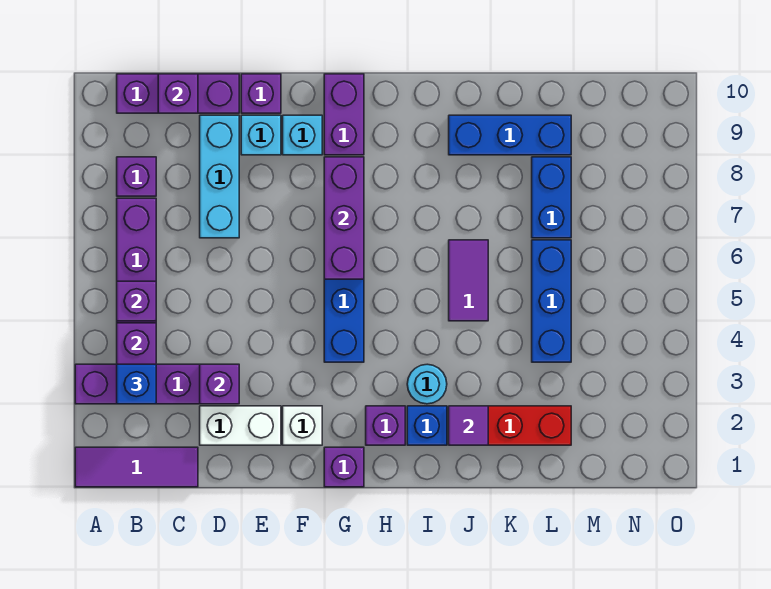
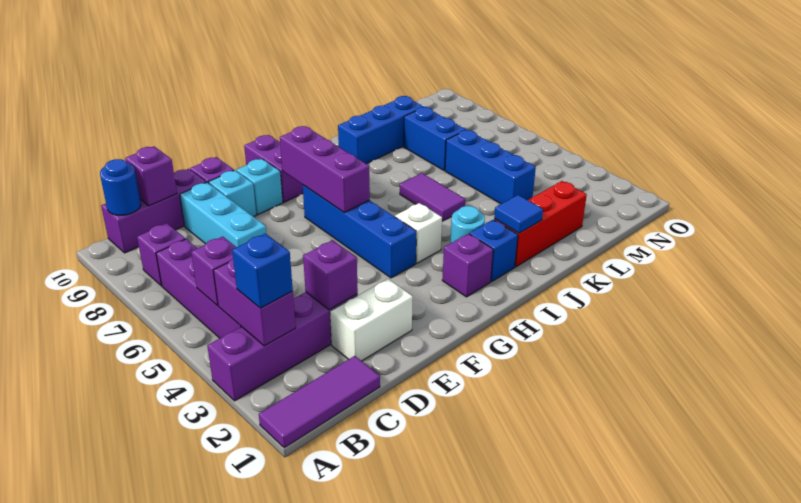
none -> blue round brick B10 level 2
white brick F2 level 1 -> white brick H4 level 1
purple brick G1 level 1 -> none
purple tile J2 level 2 -> blue tile J2 level 2

